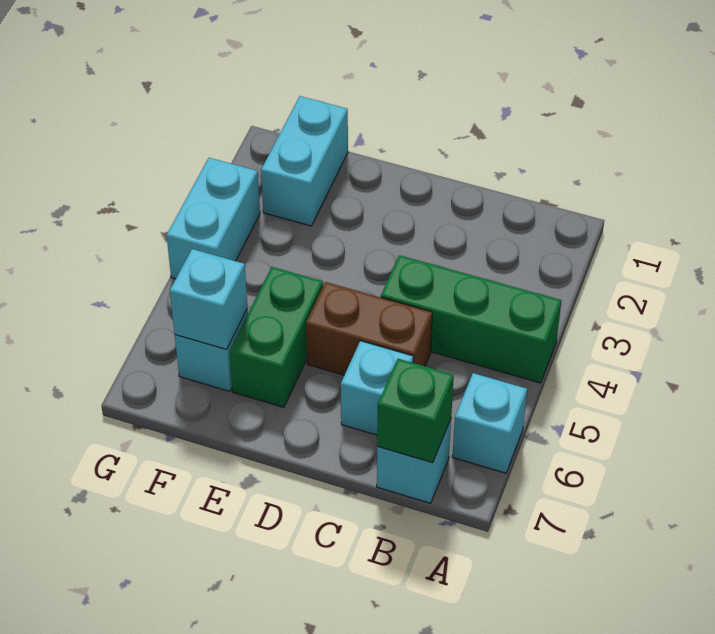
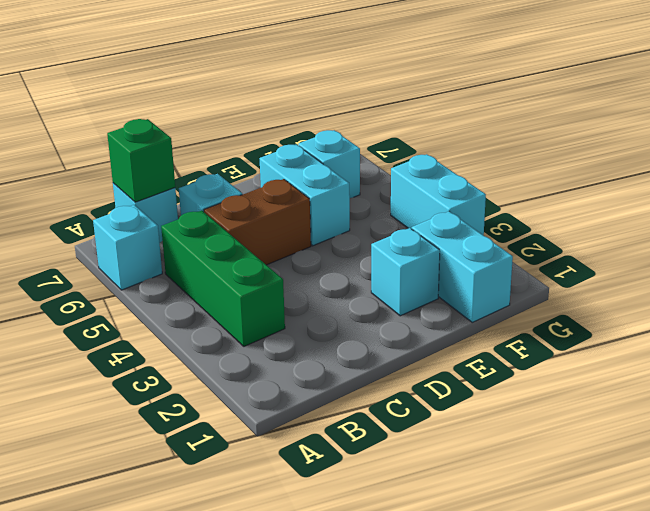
green brick A4:C4 level 1 -> green brick B3:B5 level 1
green brick E5:E6 level 1 -> cyan brick E5:E6 level 1
cyan brick F6 level 2 -> cyan brick E2 level 1

